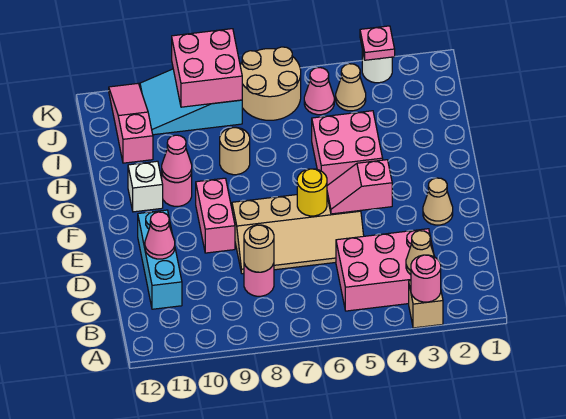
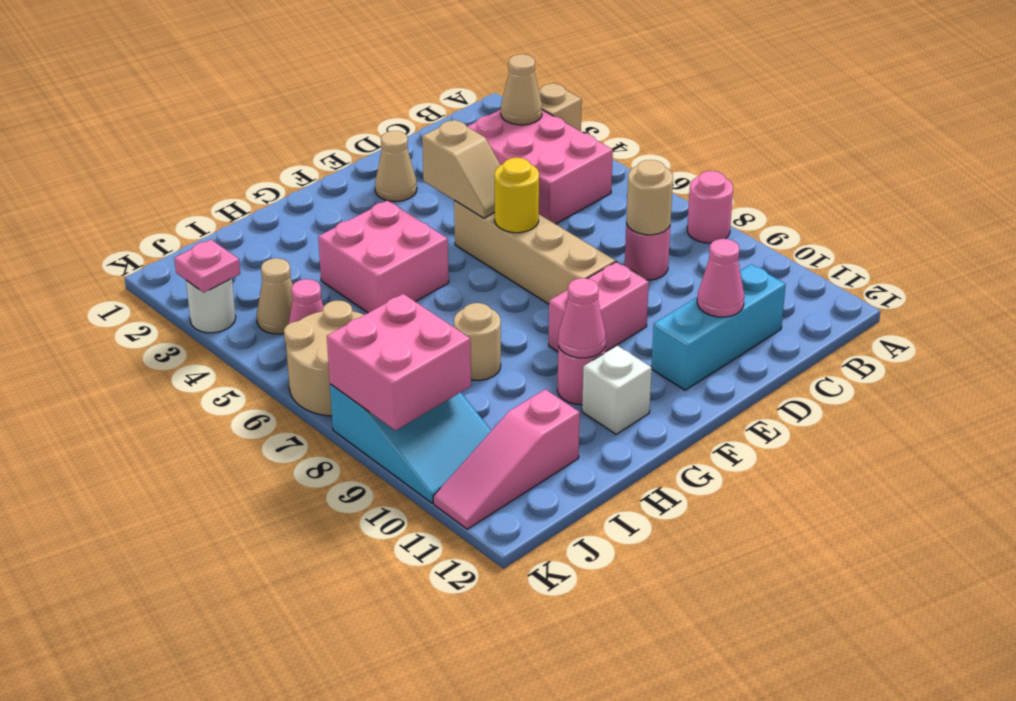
pink round brick A3 level 2 -> pink round brick A8 level 1
pink slope E4:E5 level 2 top 4 -> tan slope E4:E5 level 2 top 4

